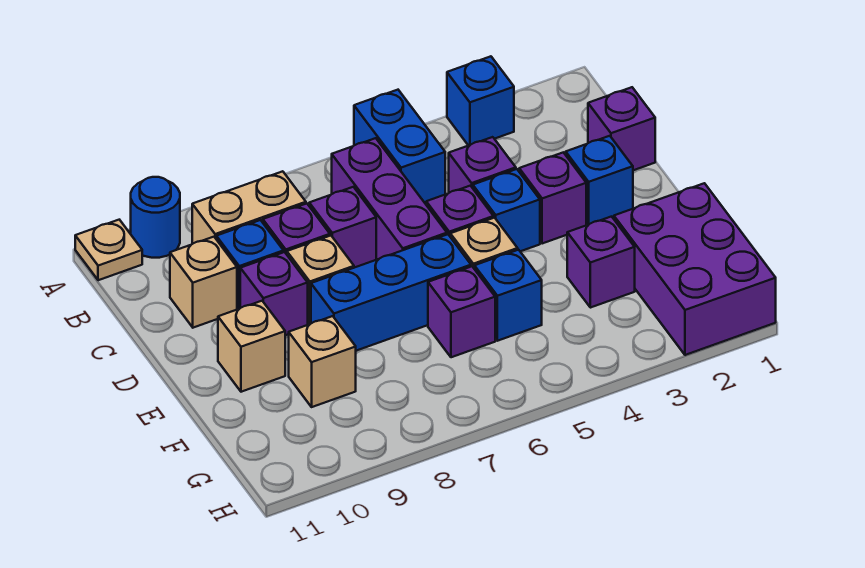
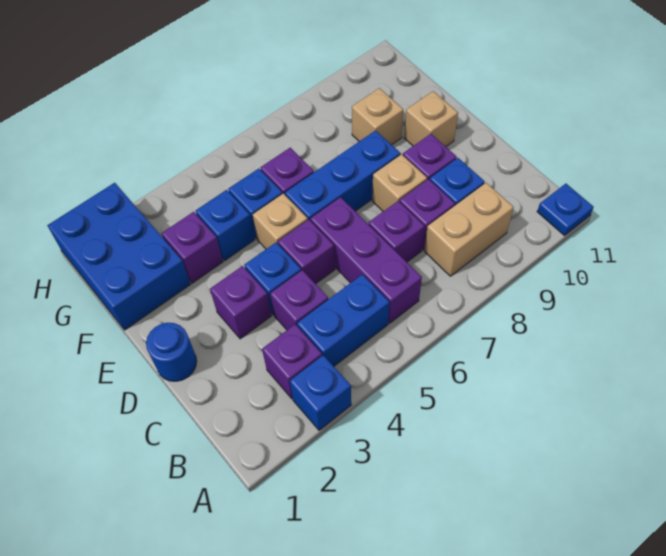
blue brick A5:B5 level 1 -> blue brick B4:B5 level 1
blue round brick A10 level 1 -> blue round brick D1 level 1
tan plate A11 level 1 -> blue plate A11 level 1
purple brick C1 level 1 -> purple brick B3 level 1
tan brick C10 level 1 -> none
blue brick D2 level 1 -> blue brick F4 level 1
purple brick F1:H2 level 1 -> blue brick F1:H2 level 1

